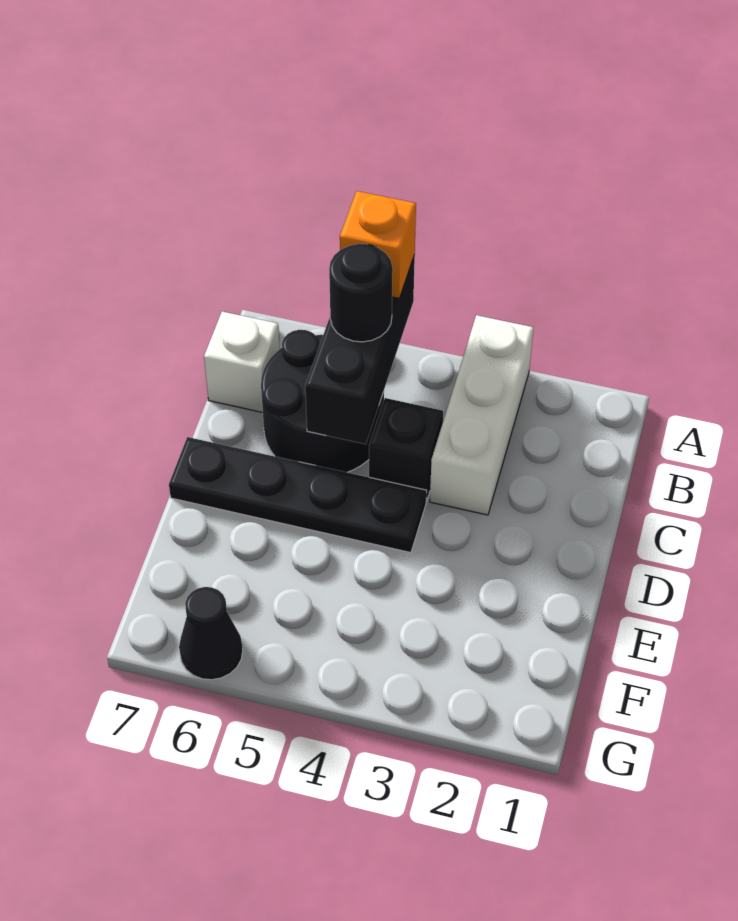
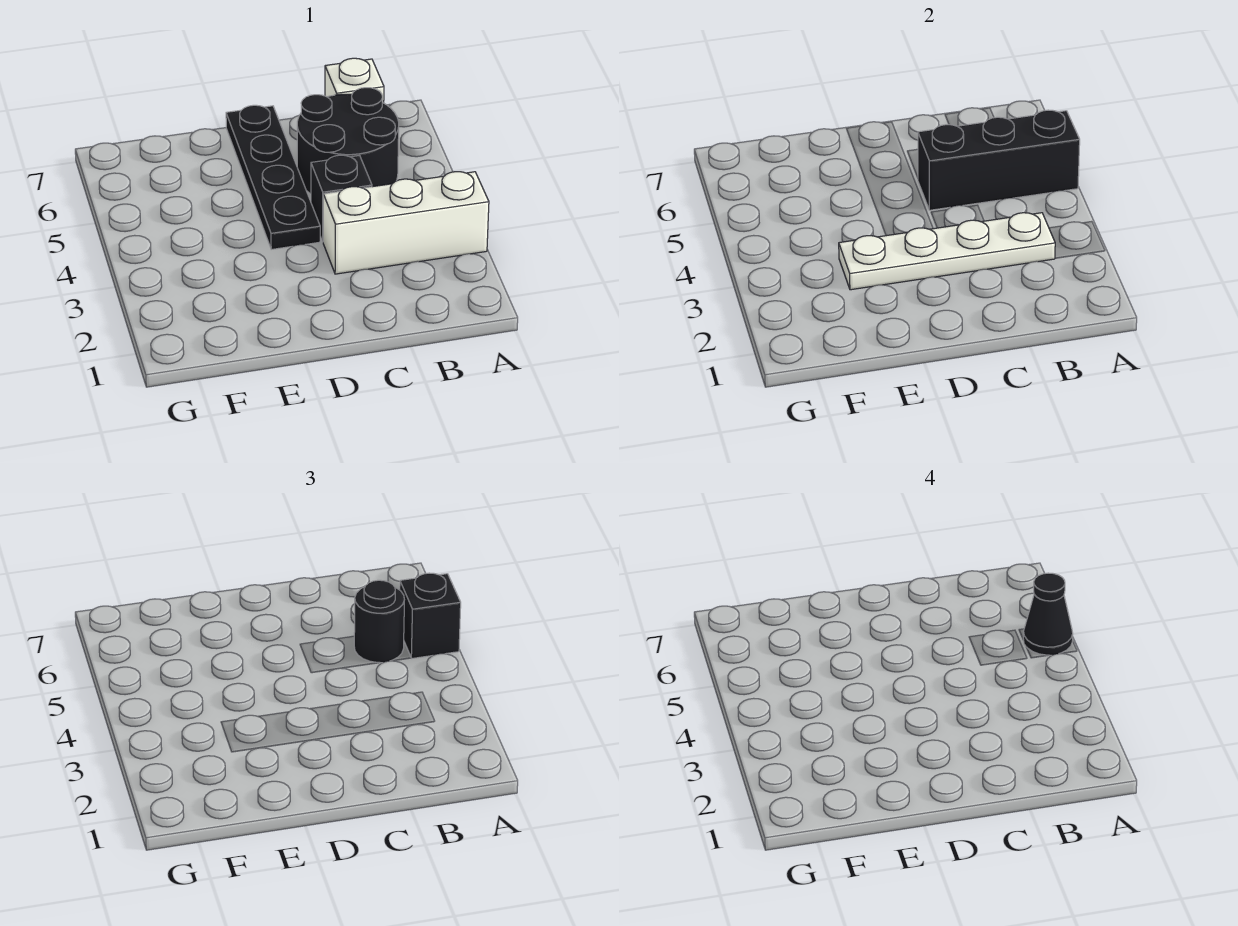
orange brick A5 level 3 -> black brick A5 level 3
none -> white plate B3:E3 level 2
black cone G6 level 1 -> black cone A5 level 4

